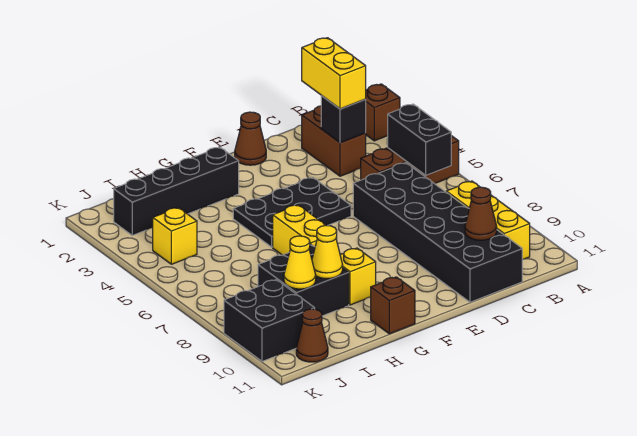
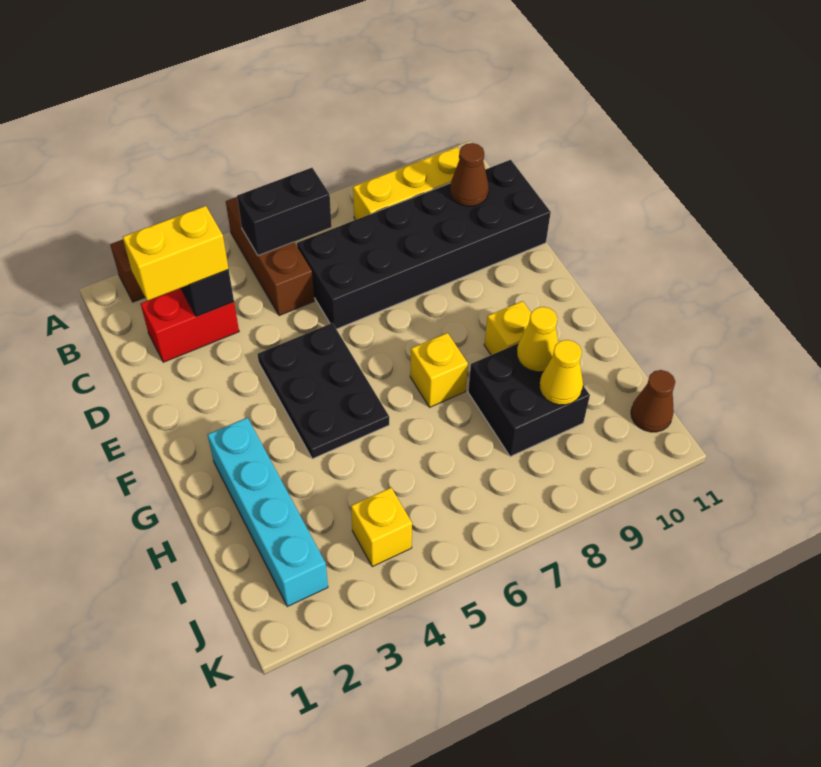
brown brick C2:C3 level 1 -> red brick C2:C3 level 1
brown cone E1 level 1 -> none
black brick G2:J2 level 1 -> cyan brick G2:J2 level 1
yellow brick G6:G7 level 1 -> yellow brick G7 level 1
brown brick G11 level 1 -> none
black brick J9:K10 level 1 -> none

